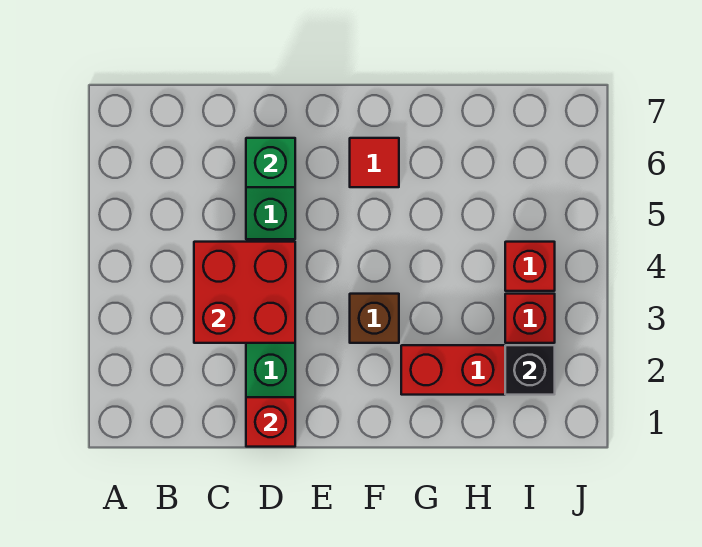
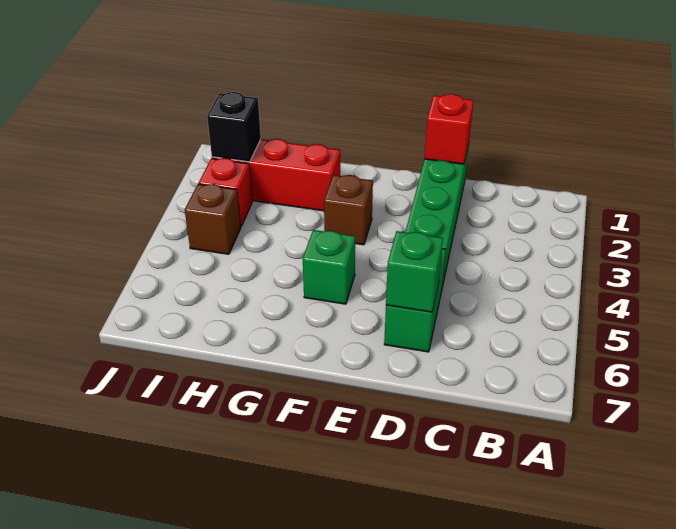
red brick C3:D4 level 2 -> none
none -> green brick F5 level 1
red tile F6 level 1 -> none
red brick I4 level 1 -> brown brick I4 level 1

